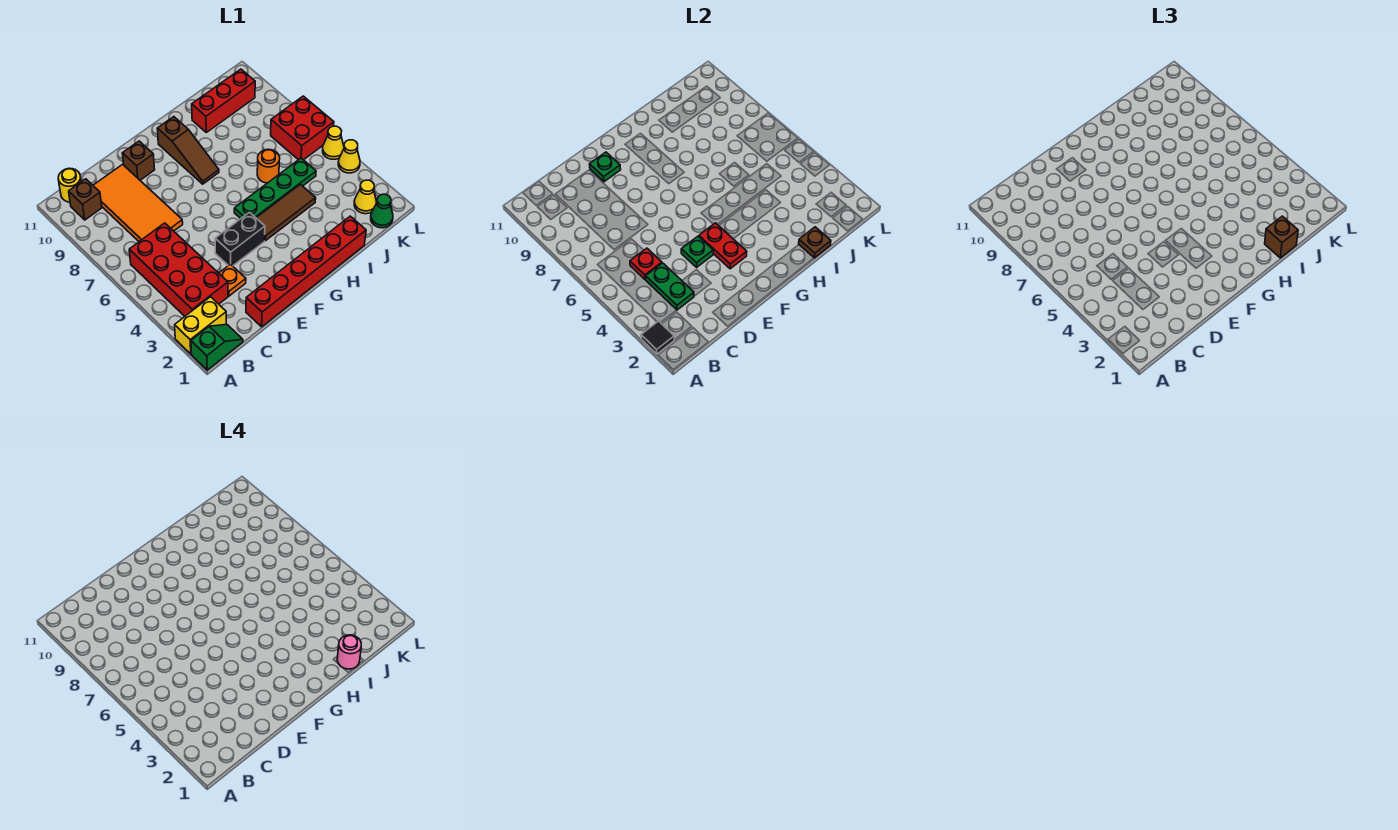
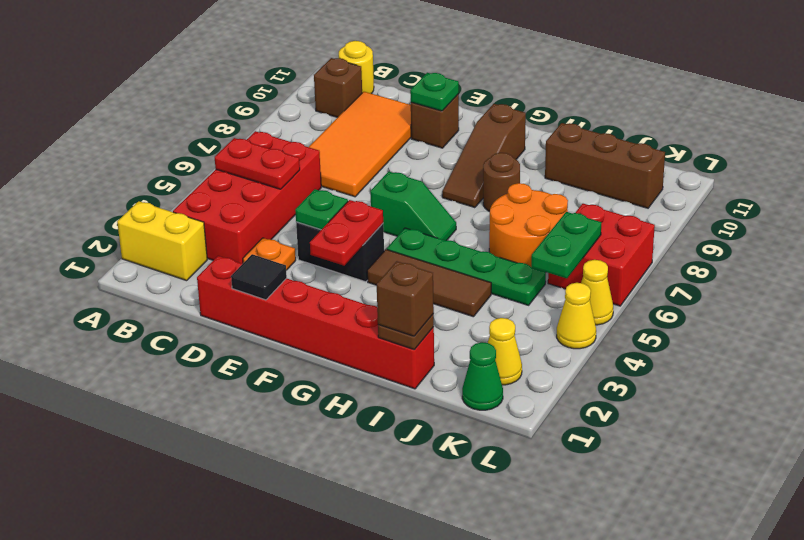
green slope A1:B1 level 1 top A -> green slope F6:G6 level 1 top F
black tile A2 level 2 -> black tile E1 level 2
green plate C3:C4 level 2 -> green plate K5:K6 level 2
red plate C5 level 2 -> red plate B5:C5 level 2
none -> brown round brick H8 level 1
pink round brick I1 level 4 -> none
orange round brick I6 level 1 -> orange round brick I6:J7 level 1
red brick I10:K10 level 1 -> brown brick I10:K10 level 1

